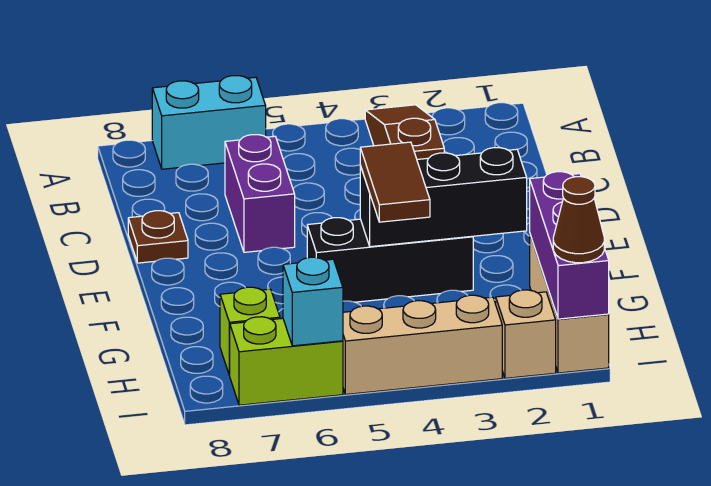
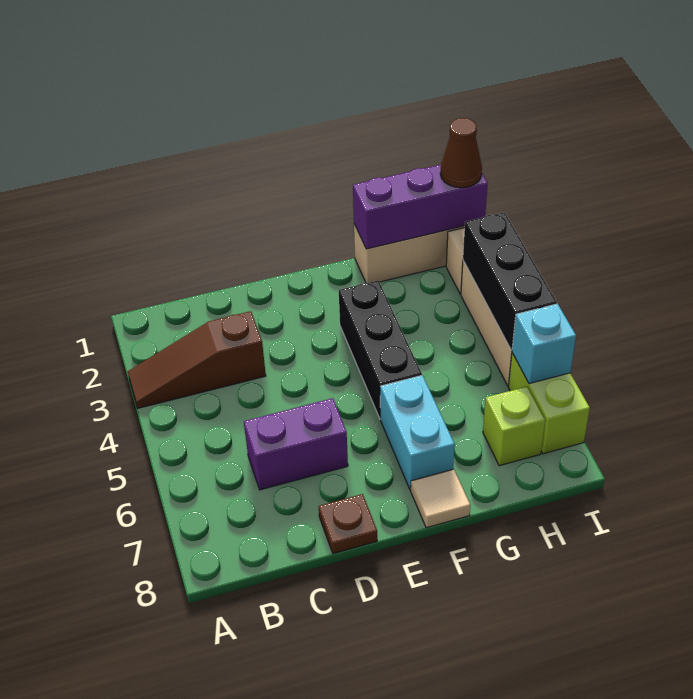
cyan brick A6:A7 level 1 -> cyan brick F6:F7 level 1
black brick F2:F4 level 2 -> black brick I3:I5 level 2
brown tile F4:G4 level 3 -> none
none -> tan tile F8 level 1

